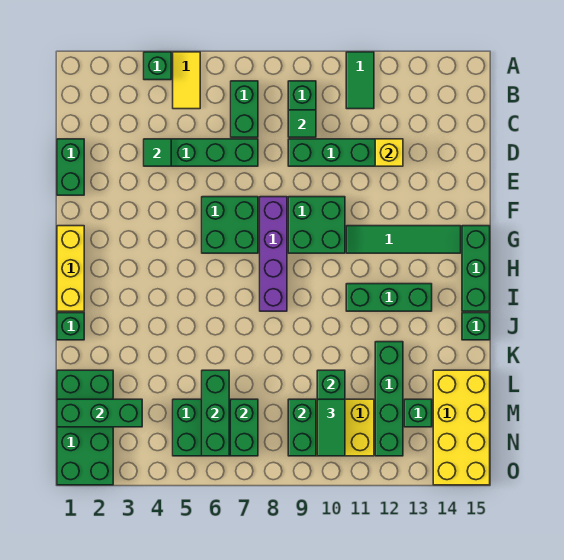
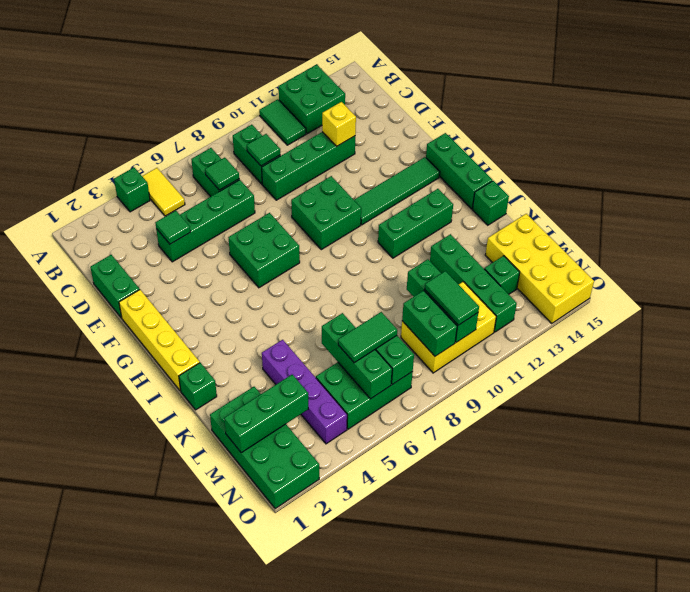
none -> green brick A12:B13 level 1
none -> green tile C7 level 2
purple brick F8:I8 level 1 -> purple brick K4:N4 level 1
yellow brick G1:I1 level 1 -> yellow brick F1:I1 level 1
none -> green tile M6:M7 level 3

